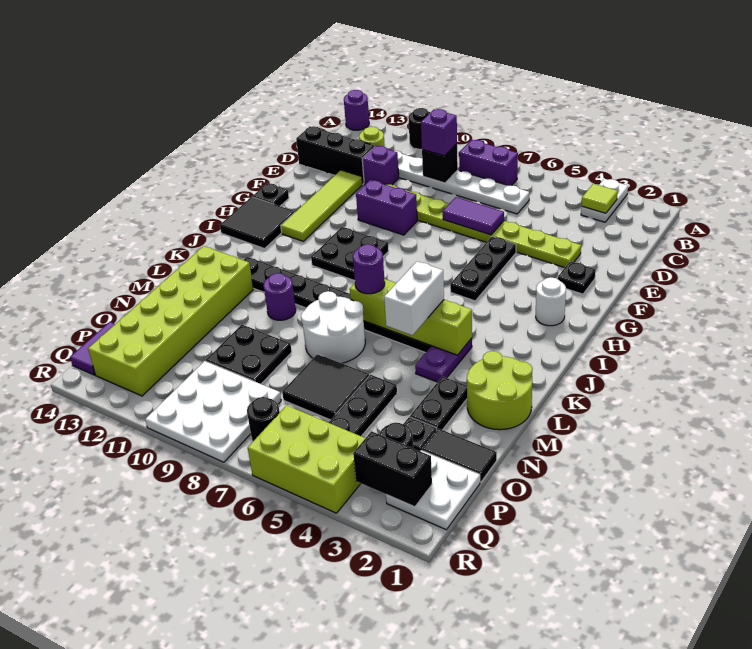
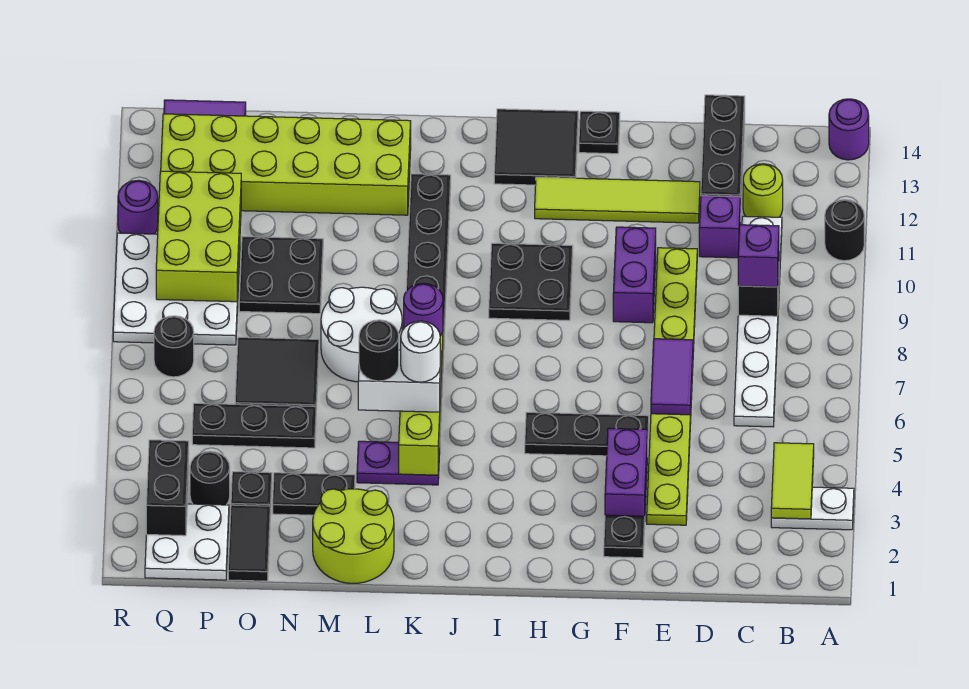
lime tile B3 level 2 -> lime tile B3:B4 level 2
purple brick B7:B8 level 1 -> purple brick F3:F4 level 1
white round brick H2 level 1 -> white round brick K5 level 4
none -> black round brick L5 level 4
purple round brick L10 level 1 -> purple round brick R11 level 1
lime brick Q4:R6 level 1 -> lime brick P9:Q11 level 2

